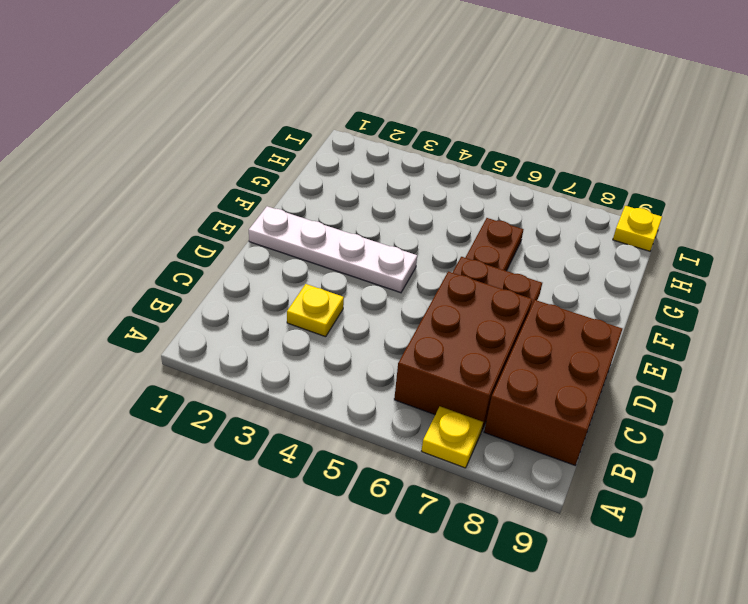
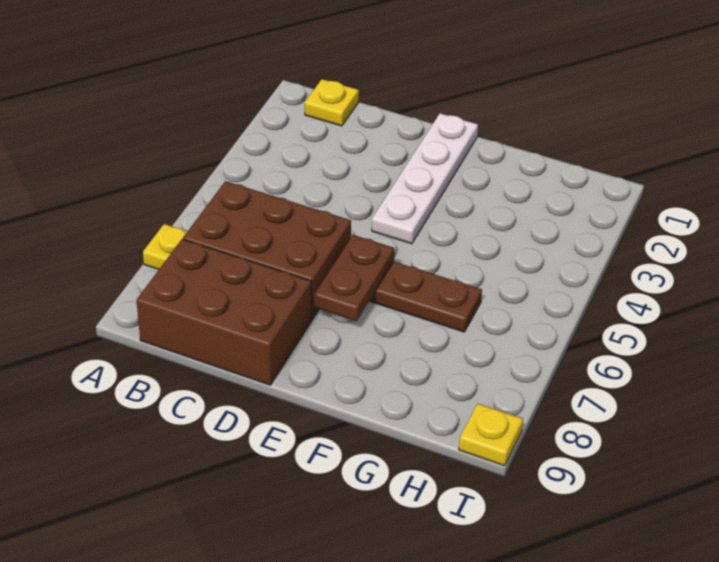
yellow plate C3 level 1 -> yellow plate B1 level 1

